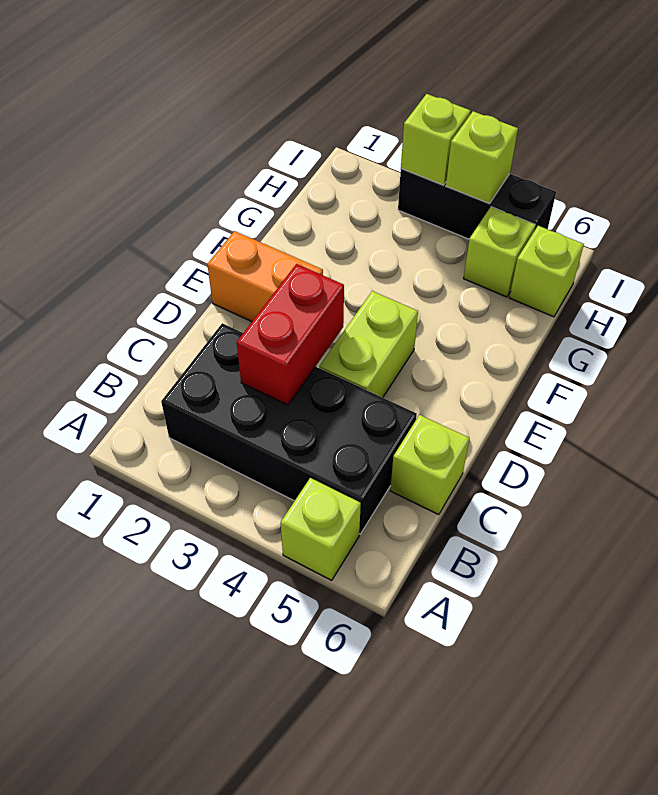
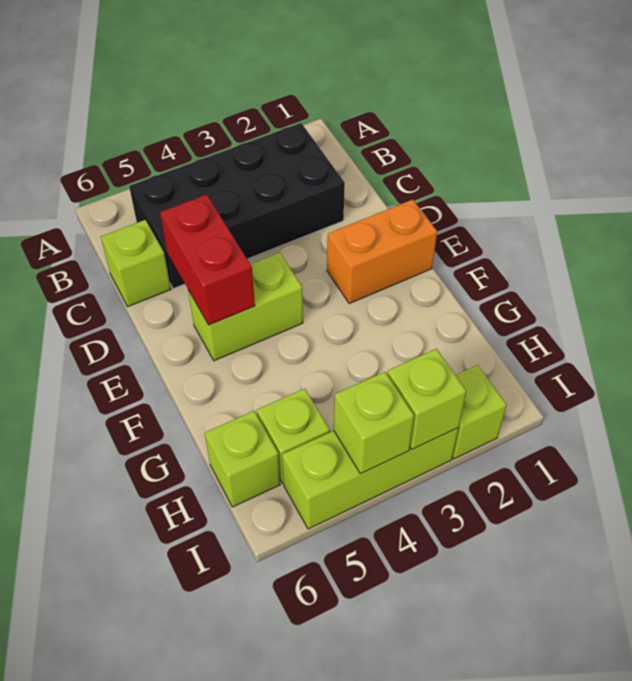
lime brick A5 level 1 -> lime brick I2 level 1
red brick C3:D3 level 2 -> red brick D5:E5 level 2
lime brick D4:E4 level 1 -> lime brick E4:E5 level 1
black brick I3:I5 level 1 -> lime brick I3:I5 level 1

